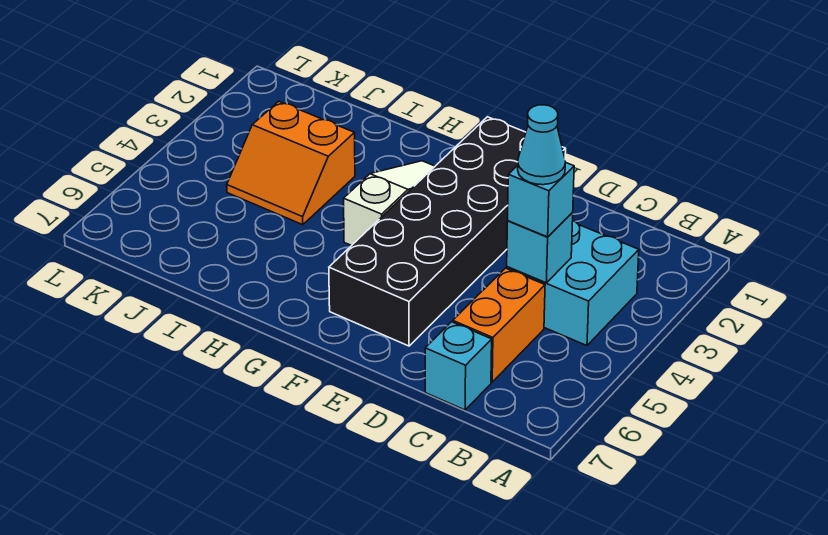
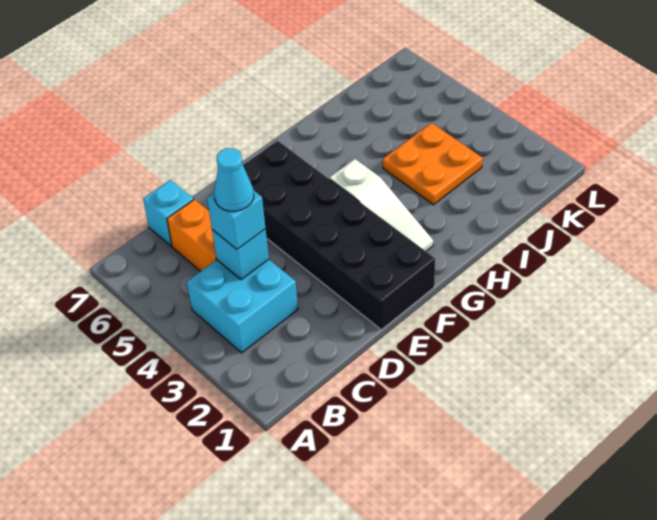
orange slope I3:J4 level 1 top 3 -> orange plate I3:J4 level 1

